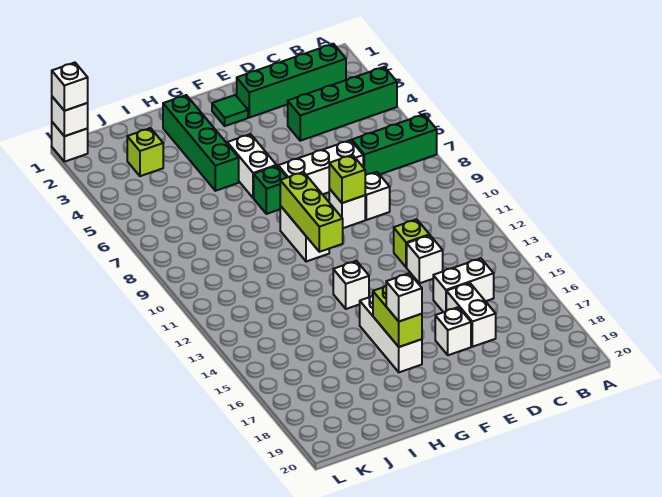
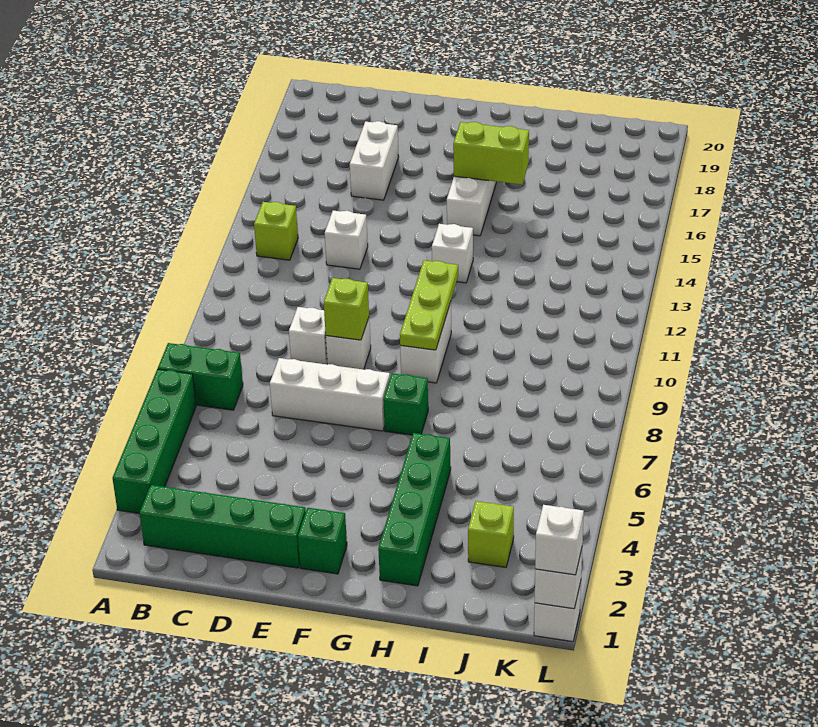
green brick A4:D4 level 1 -> green brick A3:A6 level 1
green brick A7:C7 level 1 -> green brick A7:B7 level 1
white brick C15:D15 level 1 -> none
lime brick D12 level 1 -> lime brick B13 level 1
white brick E17 level 1 -> none
green tile F2 level 1 -> green brick F2 level 1
white brick G5:G6 level 1 -> none
lime brick G9:G11 level 2 -> lime plate G9:G11 level 2
lime brick G16:G17 level 2 -> lime brick G16:H16 level 2
white brick G17 level 3 -> none

